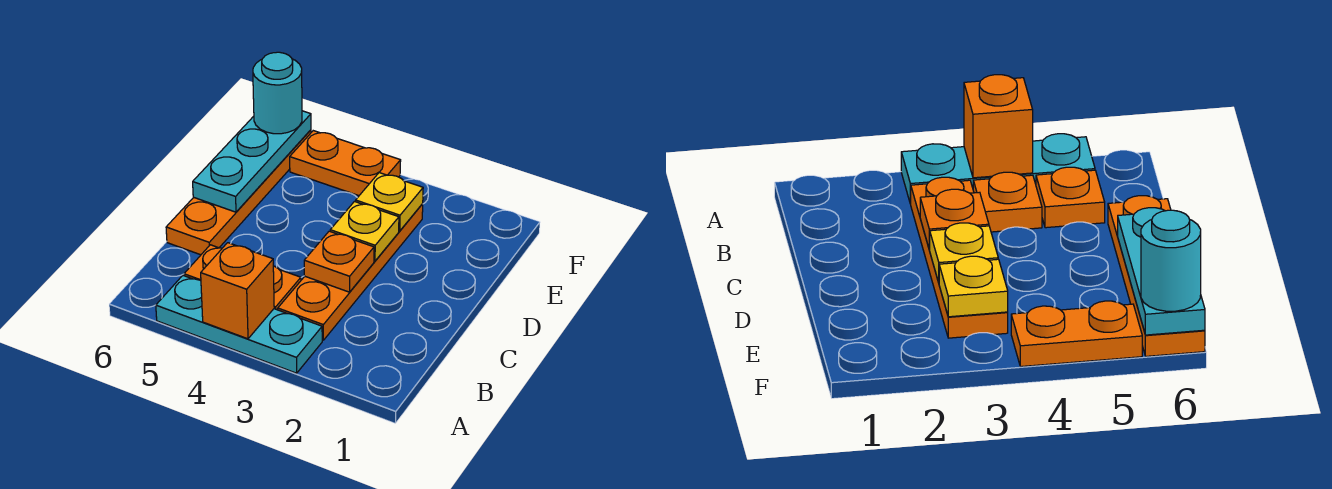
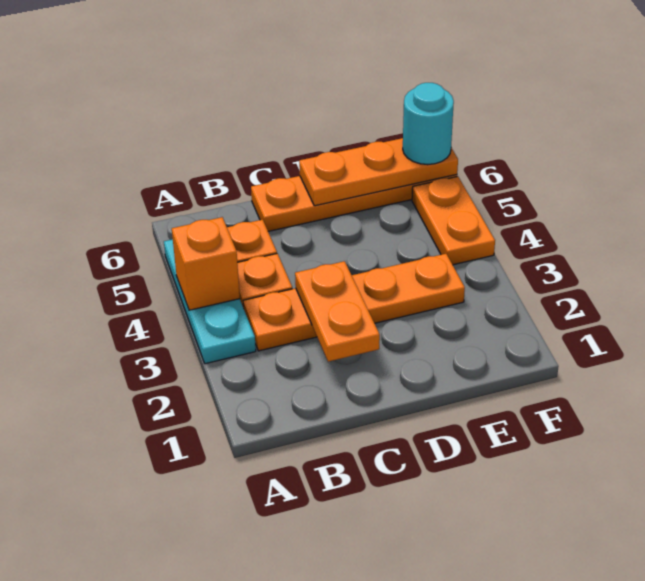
orange plate C3 level 2 -> orange plate C2:C3 level 2
yellow plate D3 level 2 -> none
cyan plate D6:F6 level 2 -> orange plate D6:F6 level 2
yellow plate E3 level 2 -> none

